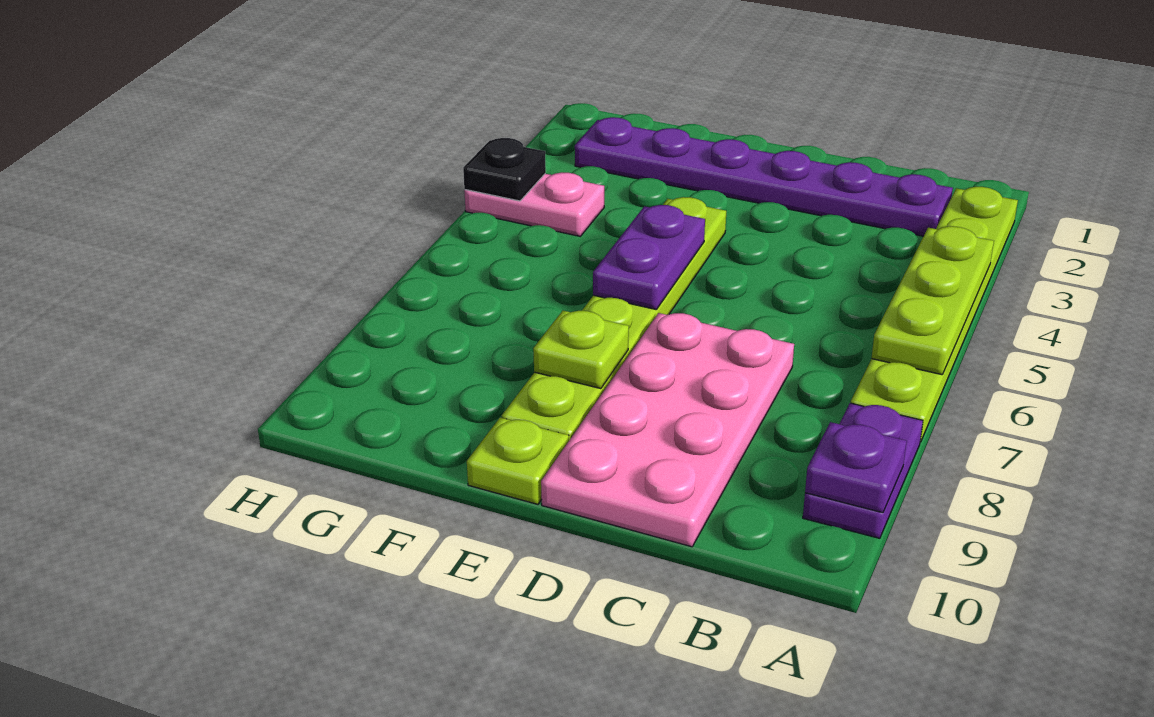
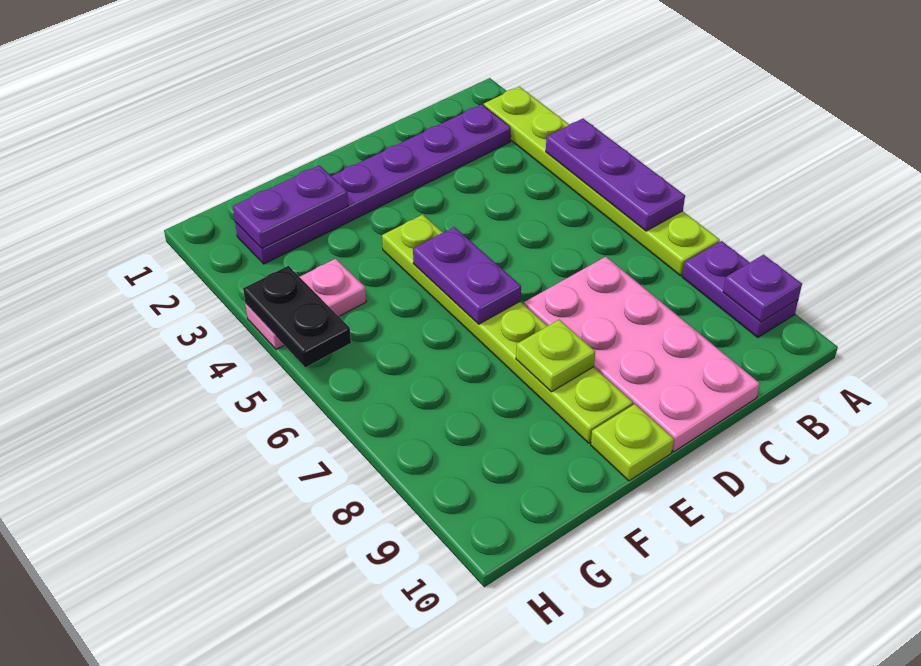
lime plate A4:A6 level 2 -> purple plate A4:A6 level 2
none -> purple plate F2:G2 level 2
black plate H4 level 2 -> black plate H4:H5 level 2

